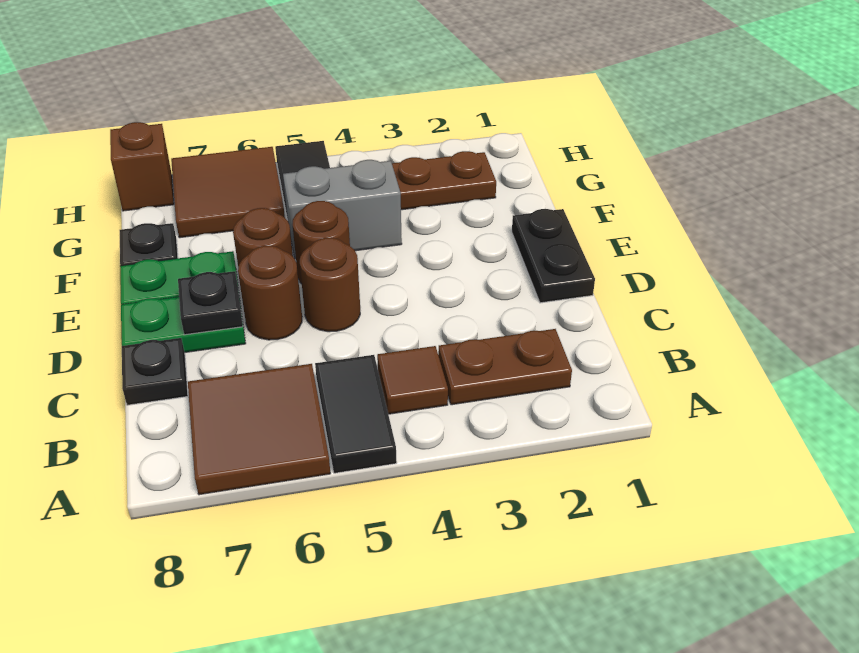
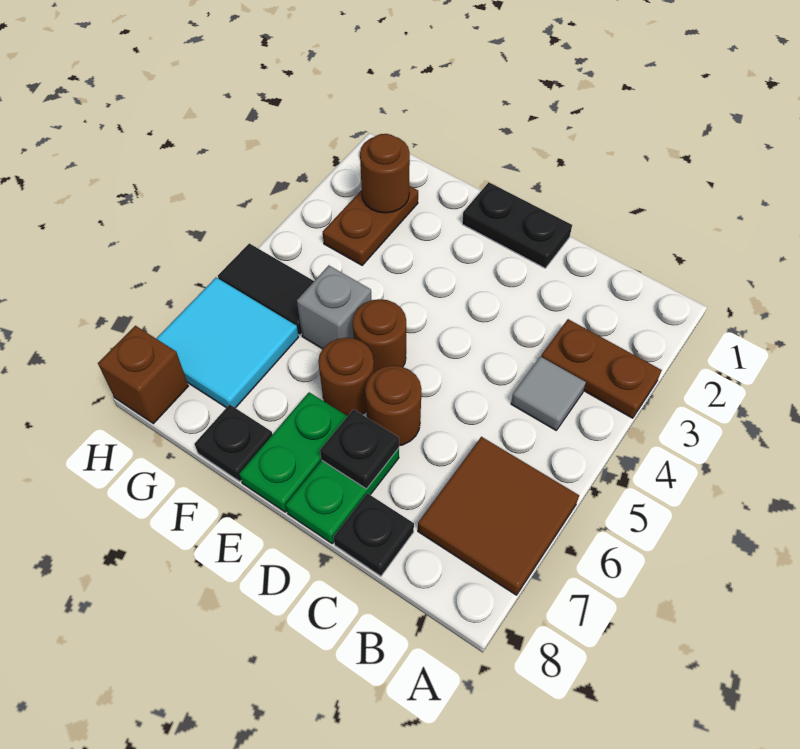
black tile A5:B5 level 1 -> none
brown plate B2:B3 level 1 -> brown plate A3:B3 level 1
brown tile B4 level 1 -> grey tile B4 level 1
brown round brick D5 level 1 -> brown round brick G2 level 2
grey brick F4:F5 level 1 -> grey brick F5 level 1
brown tile G6:H7 level 1 -> cyan tile G6:H7 level 1

